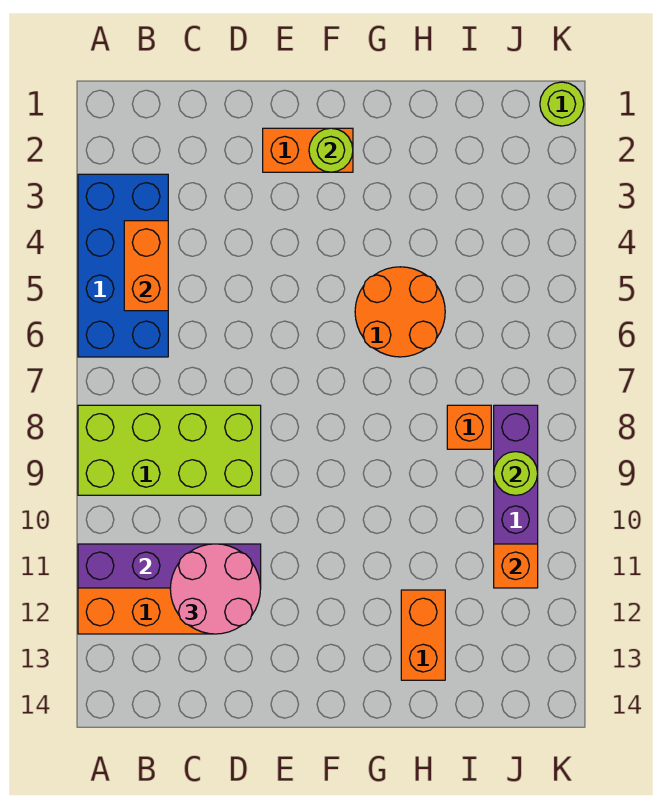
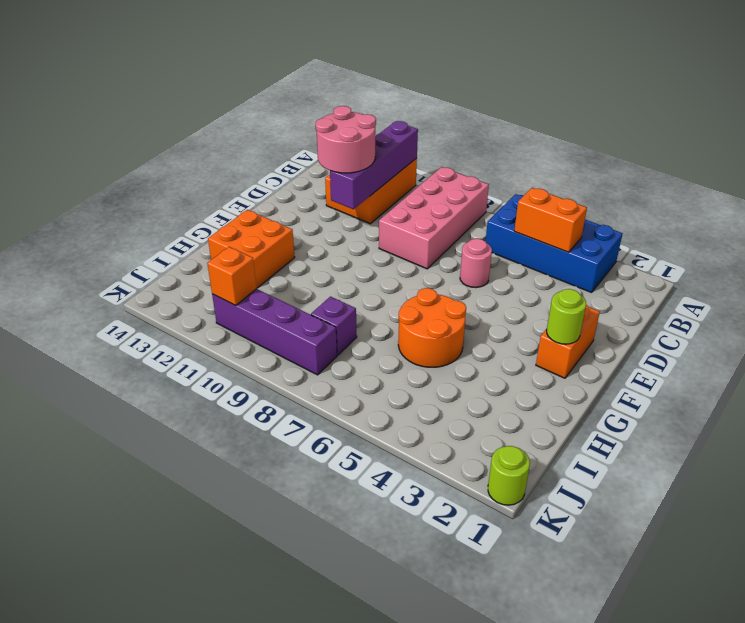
lime brick A8:D9 level 1 -> pink brick A8:D9 level 1
none -> pink round brick D6 level 1
orange brick H12:H13 level 1 -> orange brick G12:H13 level 1
orange brick I8 level 1 -> purple brick I8 level 1
lime round brick J9 level 2 -> none

